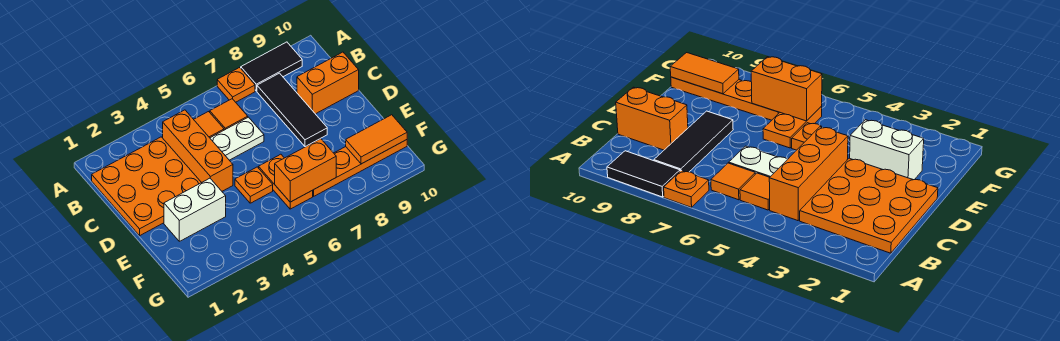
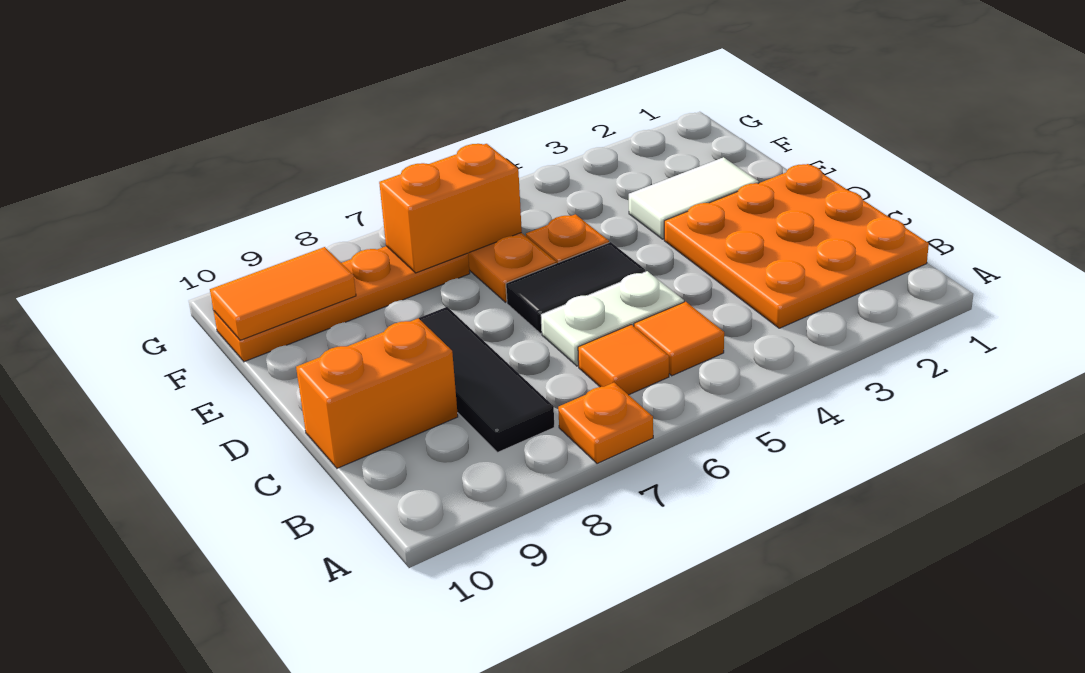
black tile A8:A9 level 1 -> black tile D5:D6 level 1
orange brick B4:D4 level 1 -> none
white brick E2:E3 level 1 -> white tile E2:E3 level 1

